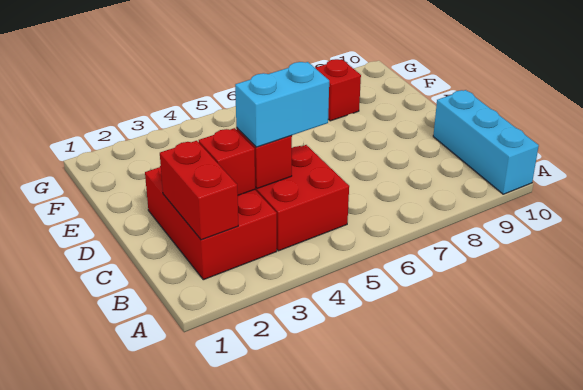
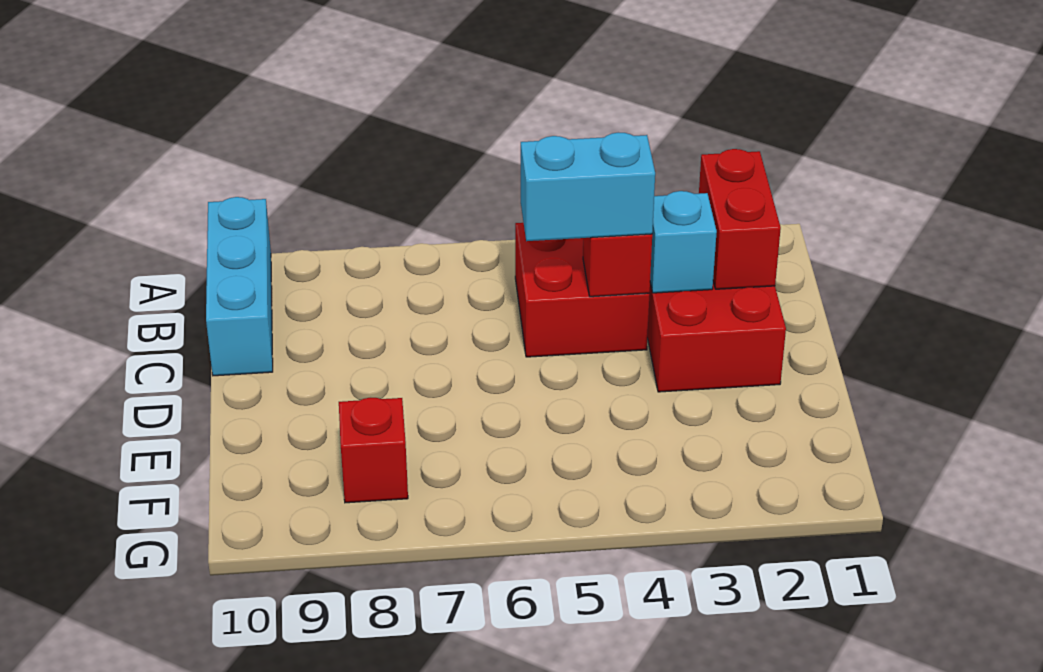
red brick C3 level 2 -> cyan brick C3 level 2

